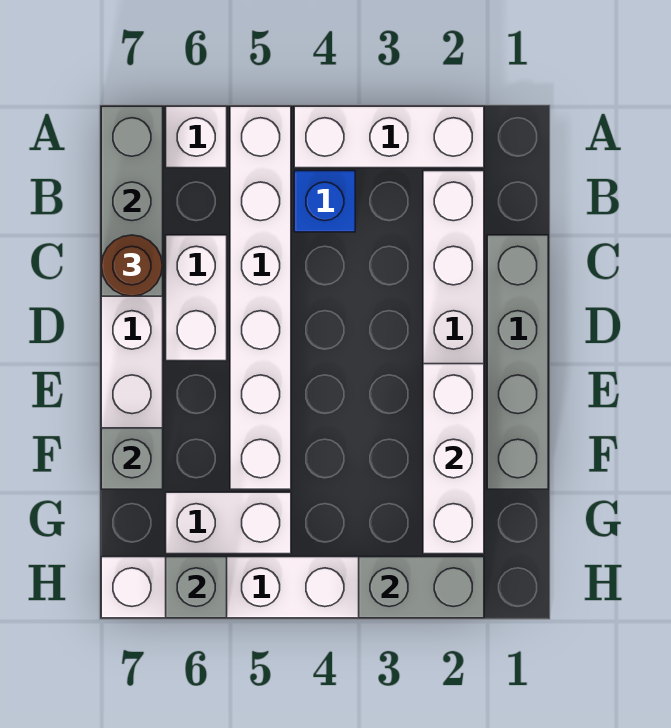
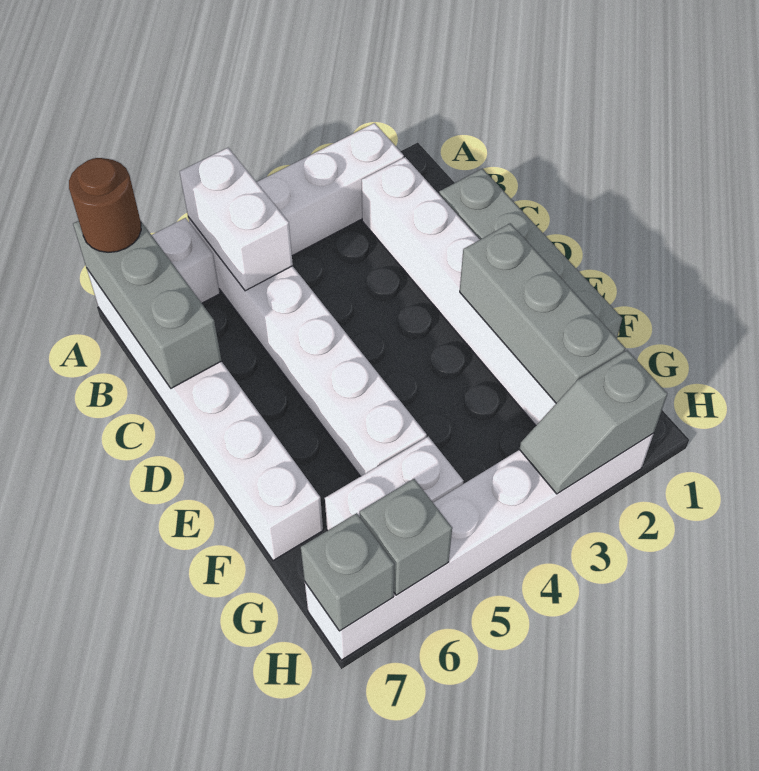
blue brick B4 level 1 -> none
white brick C6:D6 level 1 -> white brick A5:B5 level 2
brown round brick C7 level 3 -> brown round brick A7 level 3
white brick E2:G2 level 2 -> grey brick E2:G2 level 2
grey brick F7 level 2 -> grey brick H7 level 2
grey brick H2:H3 level 2 -> grey slope H2:H3 level 2 top 2

